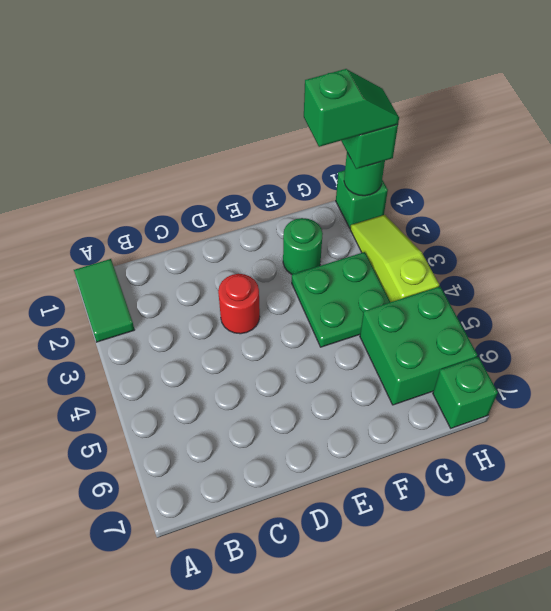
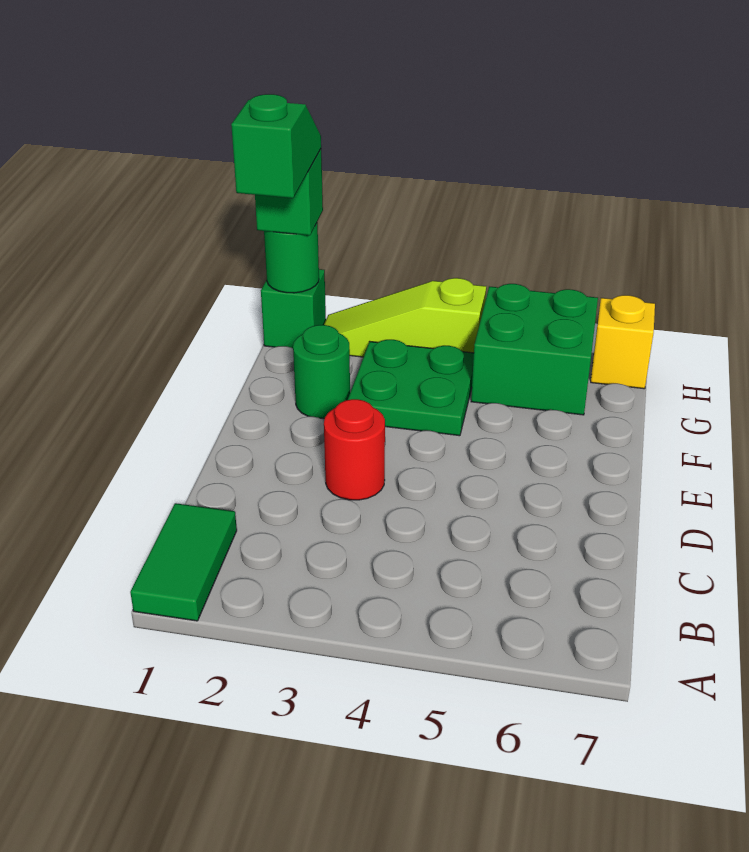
green tile A1:A2 level 1 -> green tile A1:B1 level 1
green brick H7 level 1 -> yellow brick H7 level 1

